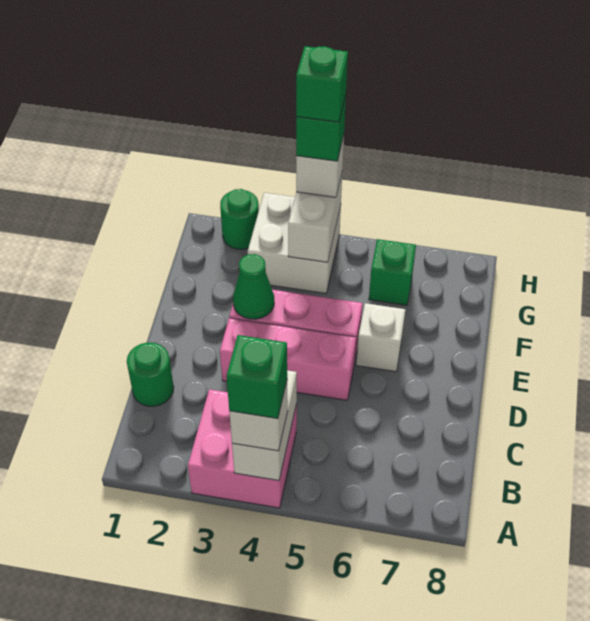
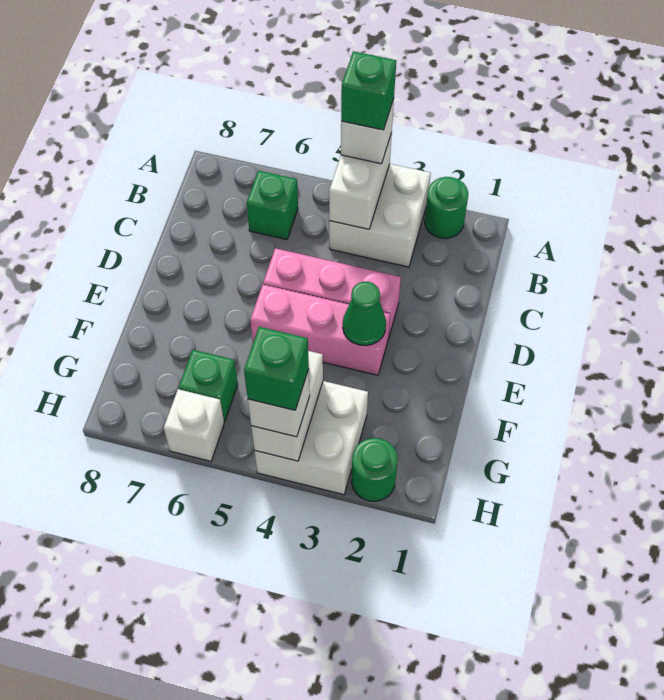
pink brick A3:B4 level 1 -> white brick A3:B4 level 1
green round brick C1 level 1 -> green round brick A2 level 1
white brick E6 level 1 -> white brick H6 level 1
green brick H4 level 5 -> green brick B6 level 1

